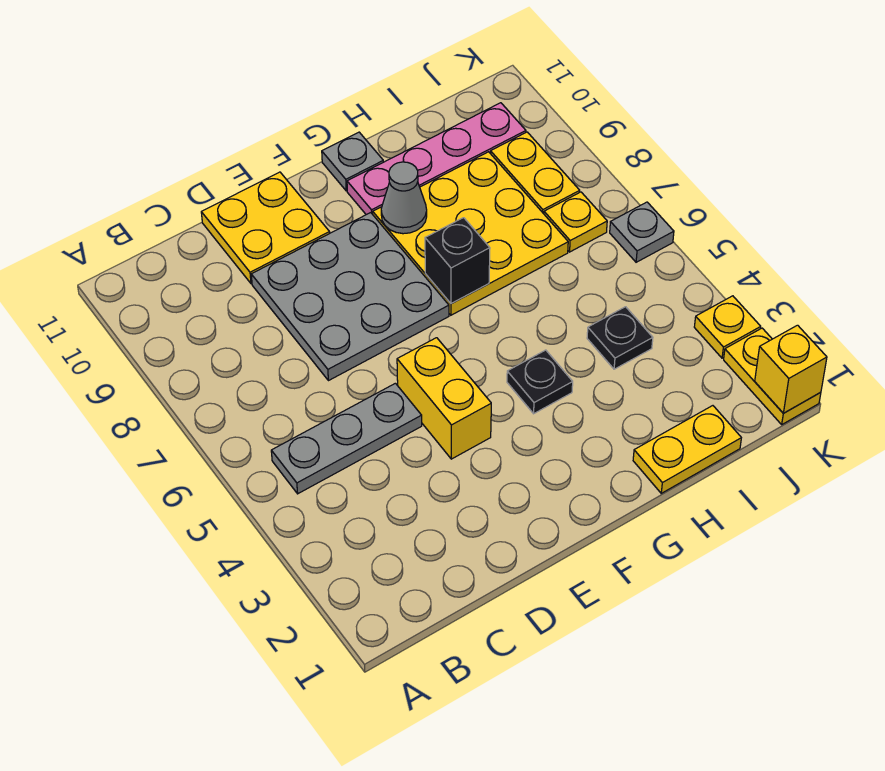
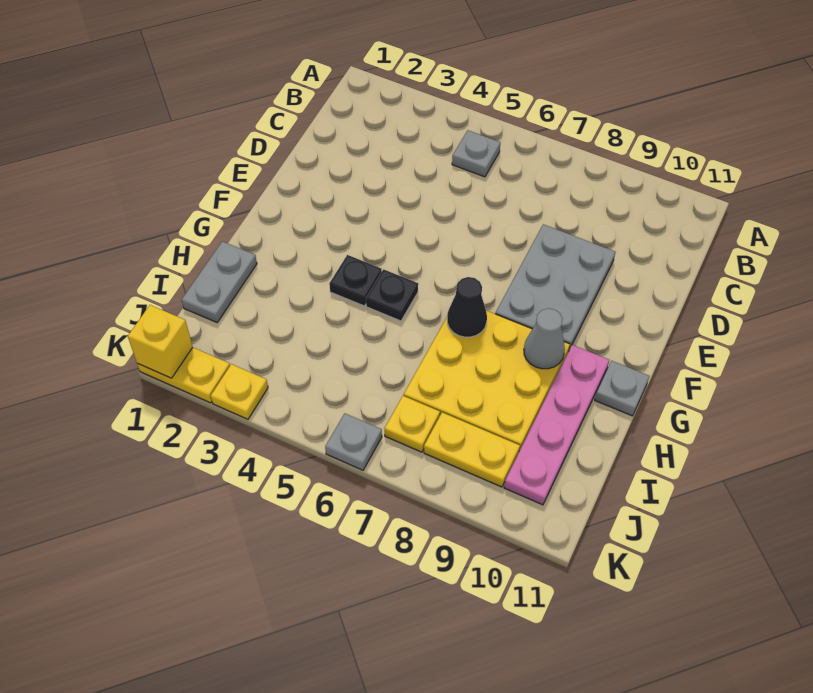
grey plate B5:D5 level 1 -> grey plate B5 level 1
grey plate D7:F9 level 1 -> grey plate D8:F9 level 1
yellow plate D10:E11 level 1 -> none
yellow brick E4:E5 level 1 -> none
black brick G7 level 2 -> black cone G7 level 2
yellow plate H1:I1 level 1 -> grey plate H1:I1 level 1
black plate I4 level 1 -> black plate G5 level 1

